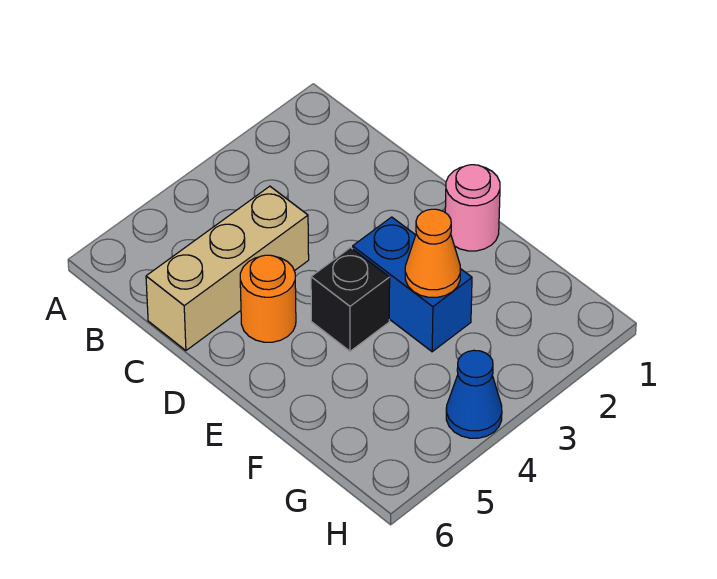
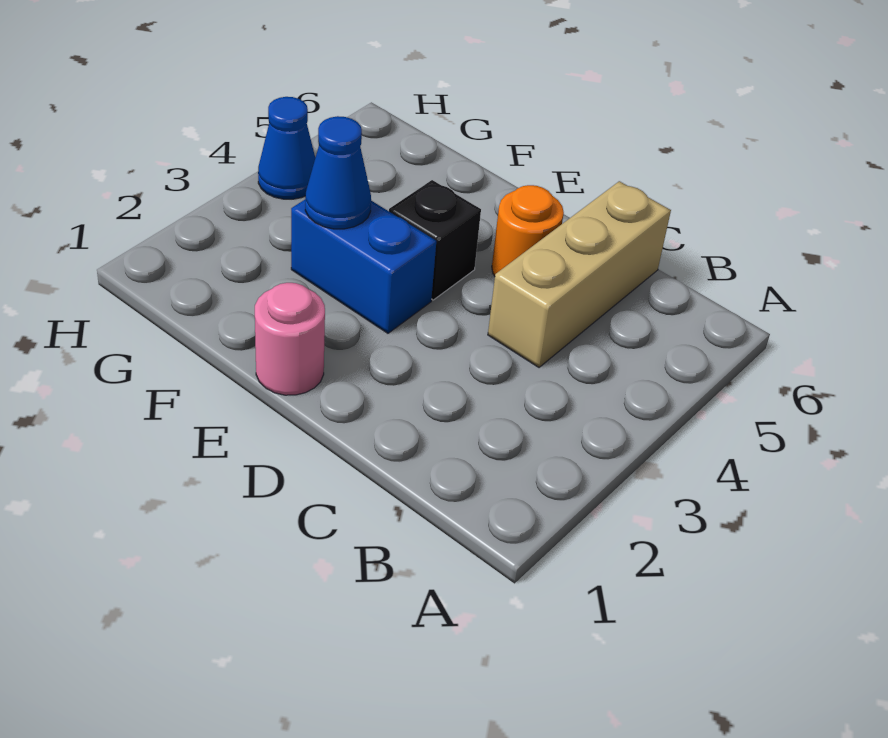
orange cone F3 level 2 -> blue cone F3 level 2

